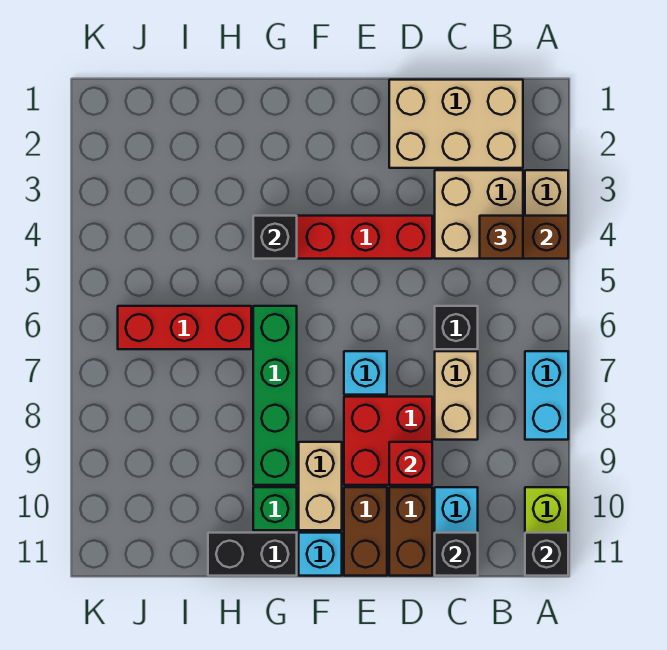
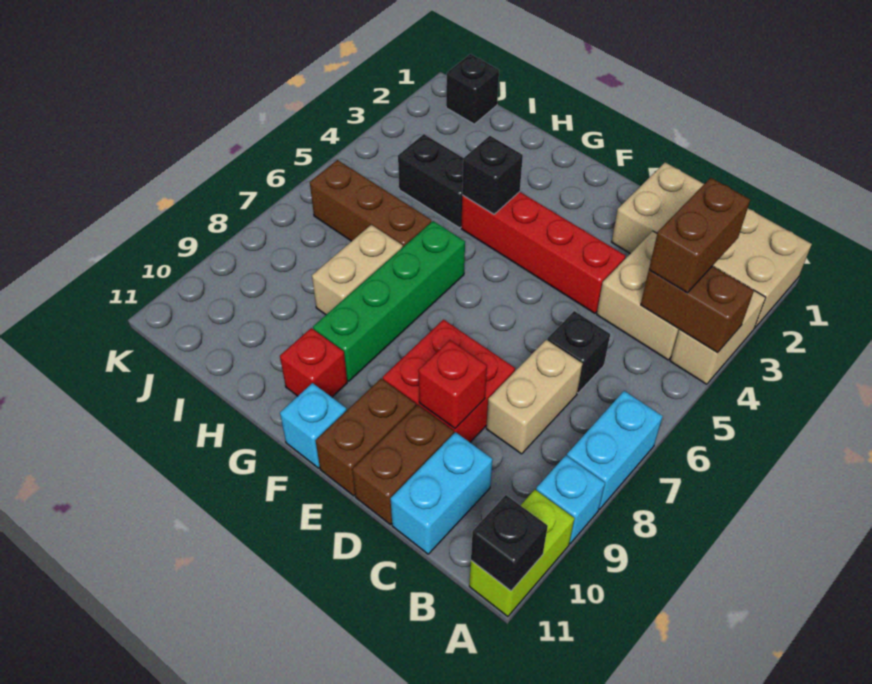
tan brick B1:D2 level 1 -> tan brick A1:D2 level 1
brown brick B4 level 3 -> brown brick B3:B4 level 3
black brick C11 level 2 -> black brick J1 level 1
cyan brick E7 level 1 -> cyan brick A9 level 1
tan brick F9:F10 level 1 -> tan brick H7:H8 level 1
green brick G10 level 1 -> red brick G10 level 1
black brick G11:H11 level 1 -> black brick H4:I4 level 1
red brick H6:J6 level 1 -> brown brick H6:J6 level 1

